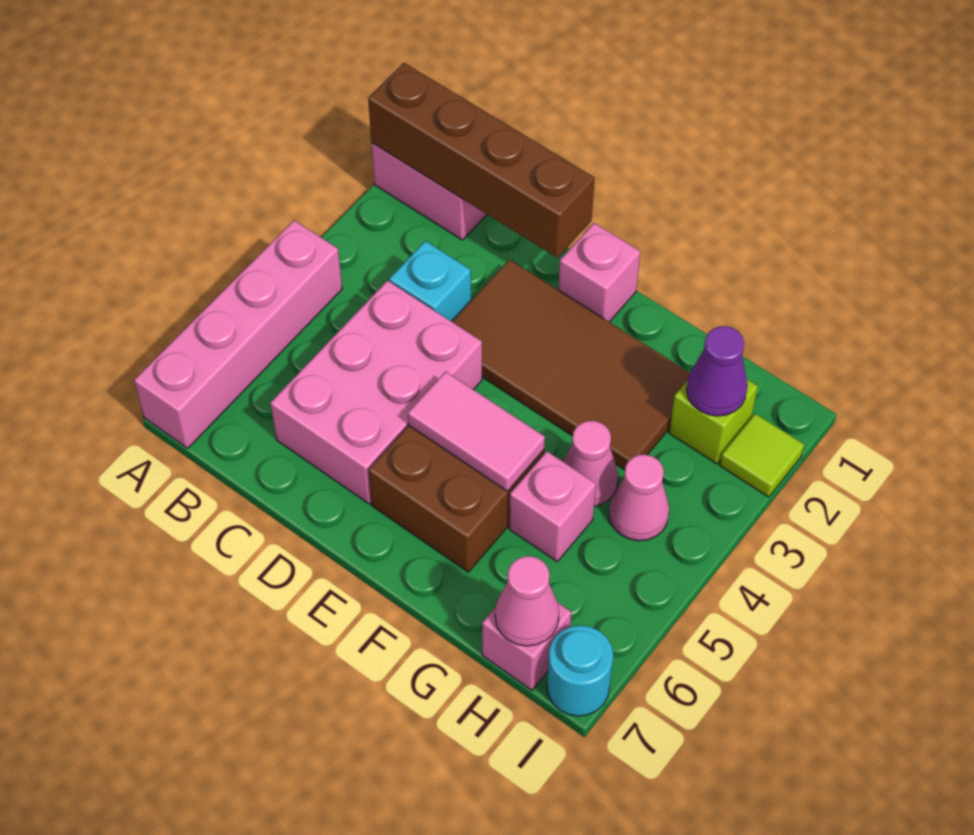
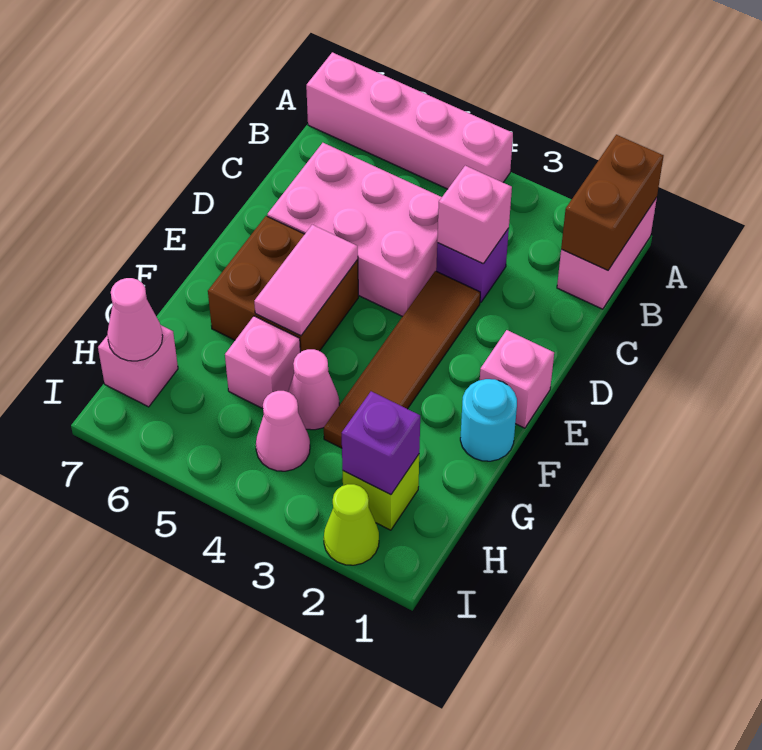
brown brick A1:D1 level 2 -> brown brick A1:B1 level 2
cyan brick C3 level 1 -> purple brick C3 level 1
none -> pink brick C3 level 2
brown tile D2:G3 level 1 -> brown tile D3:G3 level 1
purple cone H2 level 2 -> purple brick H2 level 2
lime tile I2 level 1 -> lime cone I2 level 1
cyan round brick I7 level 1 -> cyan round brick F1 level 1

